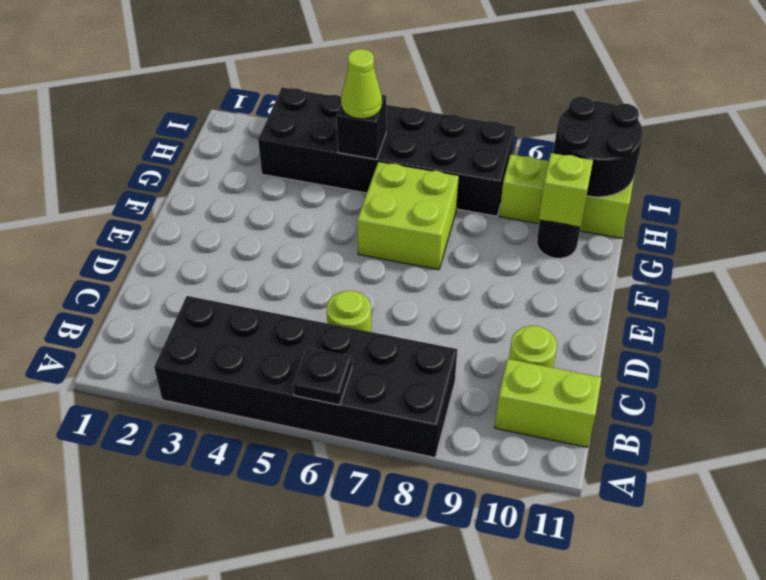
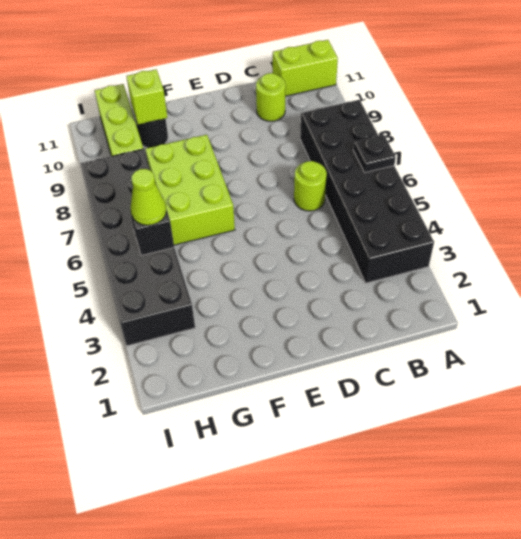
lime brick B10:B11 level 1 -> lime brick A11:B11 level 1
lime brick F6:G7 level 1 -> lime brick F6:G8 level 1
black round brick H10:I11 level 2 -> none

